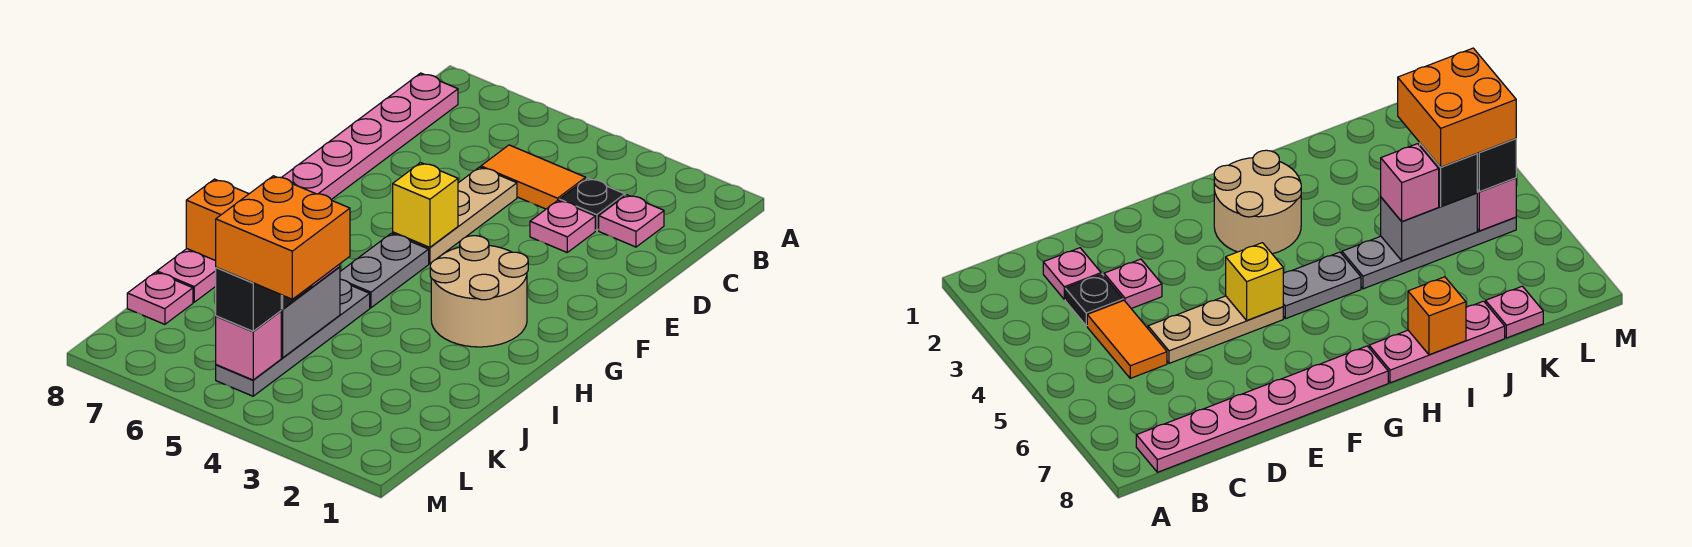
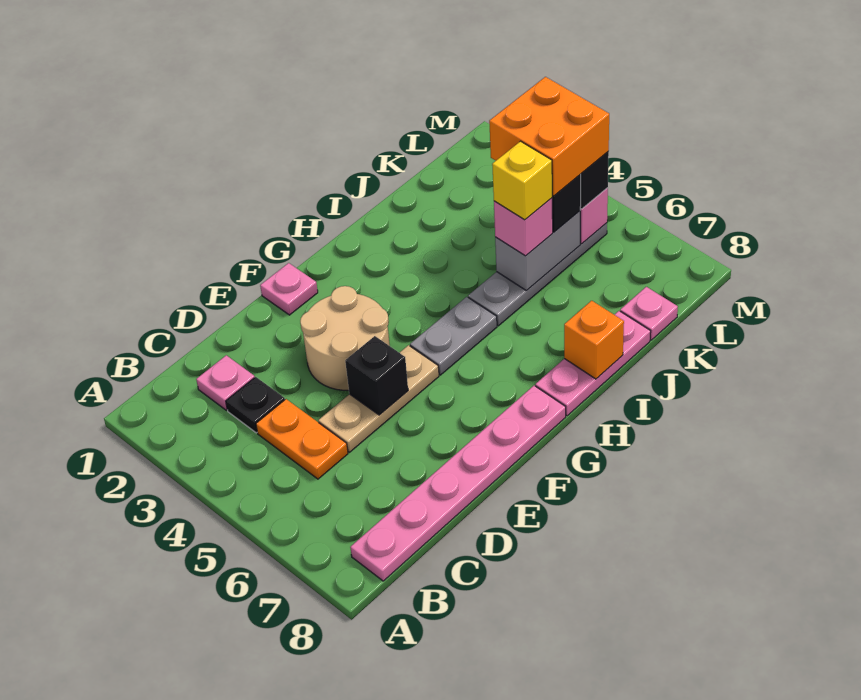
orange tile C4:C5 level 1 -> orange plate C4:C5 level 1
pink plate D3 level 1 -> pink plate F1 level 1
none -> black brick E5 level 2
yellow brick F5 level 2 -> yellow brick J5 level 4
tan round brick G2:H3 level 1 -> tan round brick E3:F4 level 1

